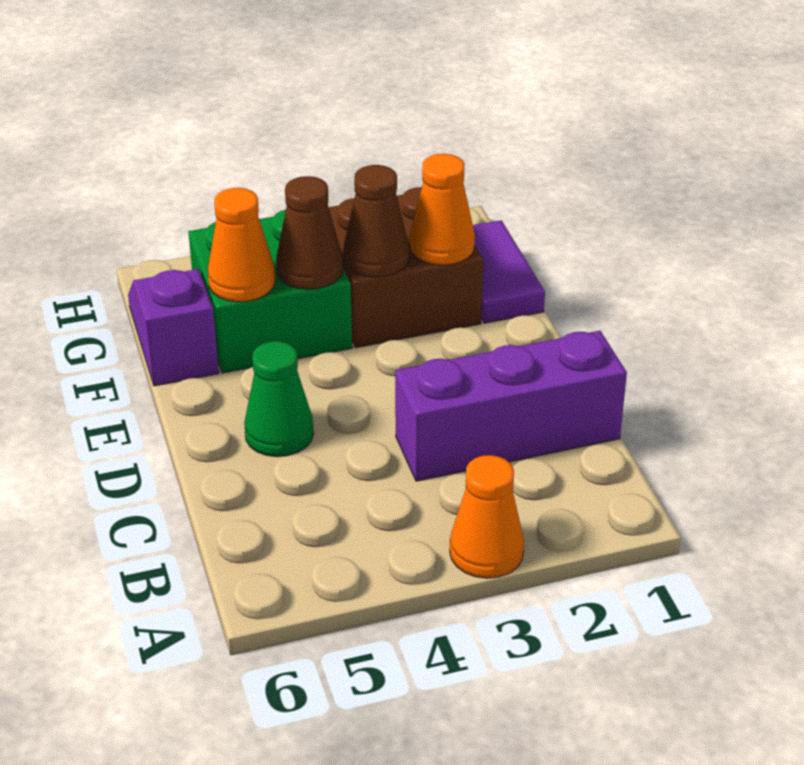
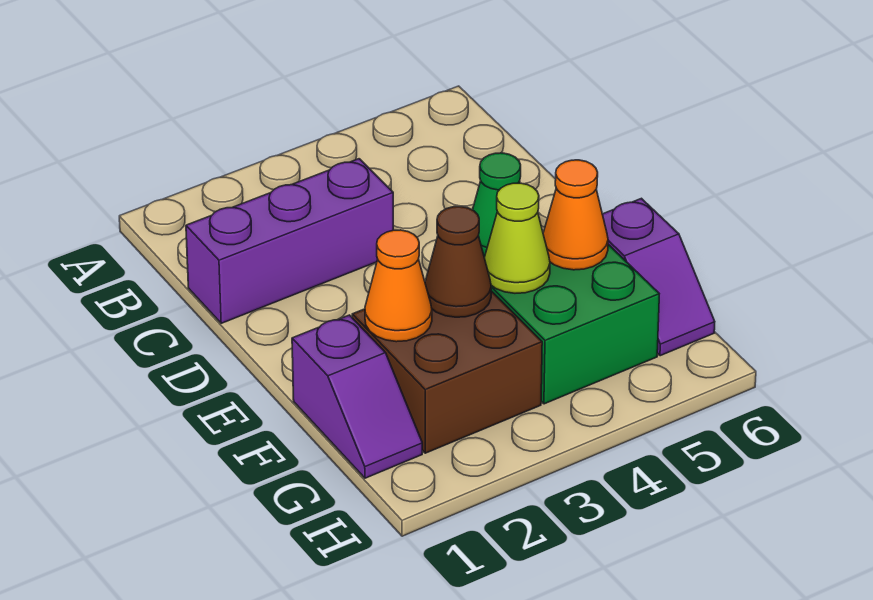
orange cone A3 level 1 -> none
purple tile F1:G1 level 1 -> purple slope F1:G1 level 1 top F
brown cone F4 level 2 -> lime cone F4 level 2

